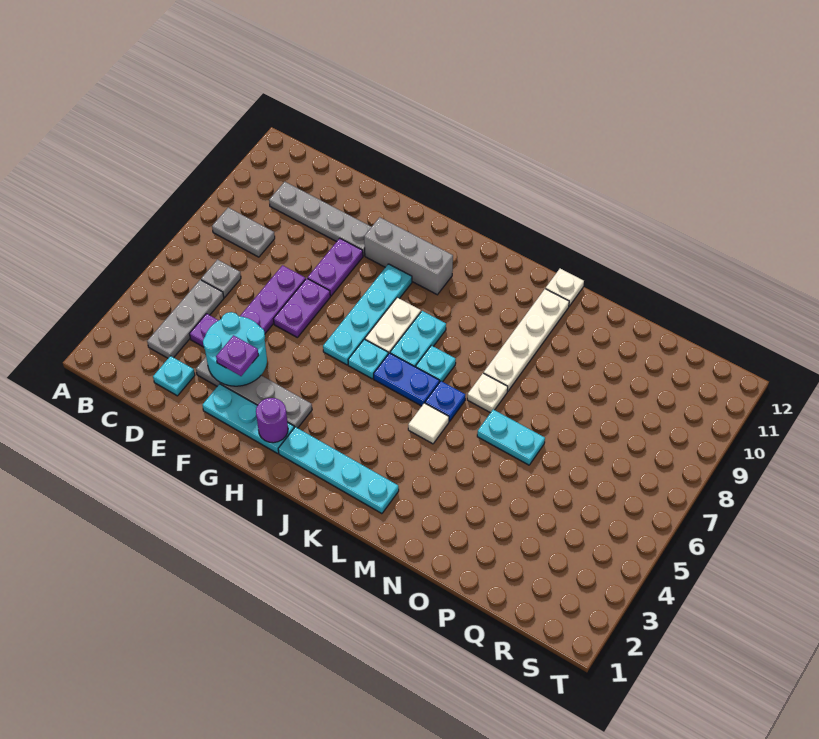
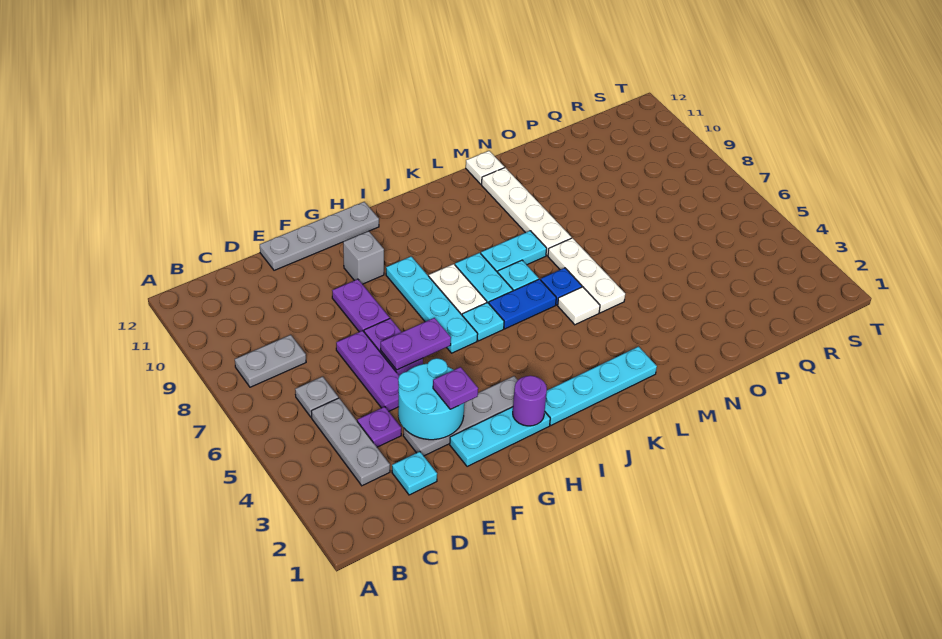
grey plate C10:F10 level 1 -> grey plate E12:H12 level 1
none -> purple plate F6:G6 level 2
grey brick G10:I10 level 1 -> grey brick G10 level 1
white plate M7 level 1 -> white plate M5:M7 level 1
cyan plate N6:O6 level 1 -> cyan plate K8:L8 level 1

